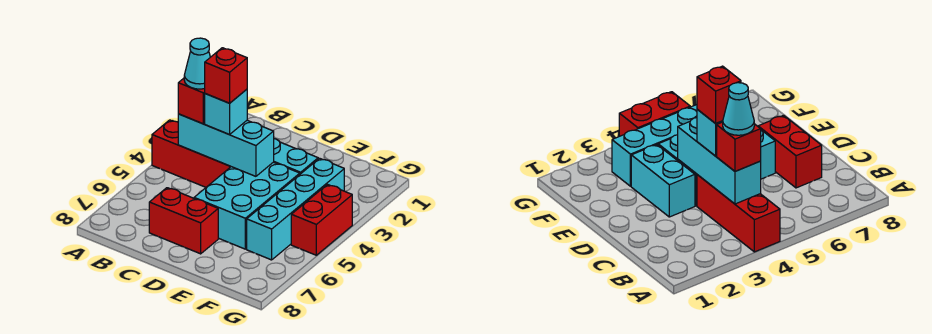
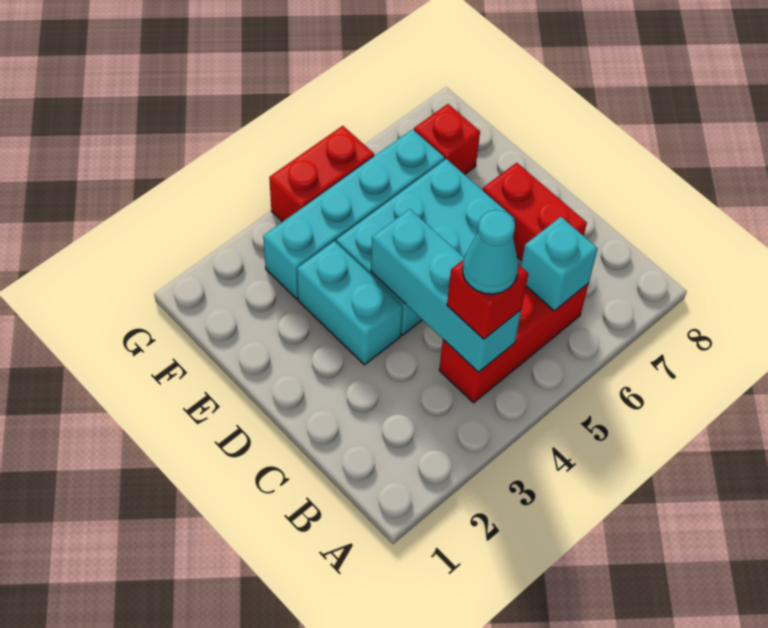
red brick A4:C4 level 1 -> red brick B4:B6 level 1
cyan brick C4 level 3 -> cyan brick B6 level 2
red brick C4 level 4 -> red brick F7 level 1

